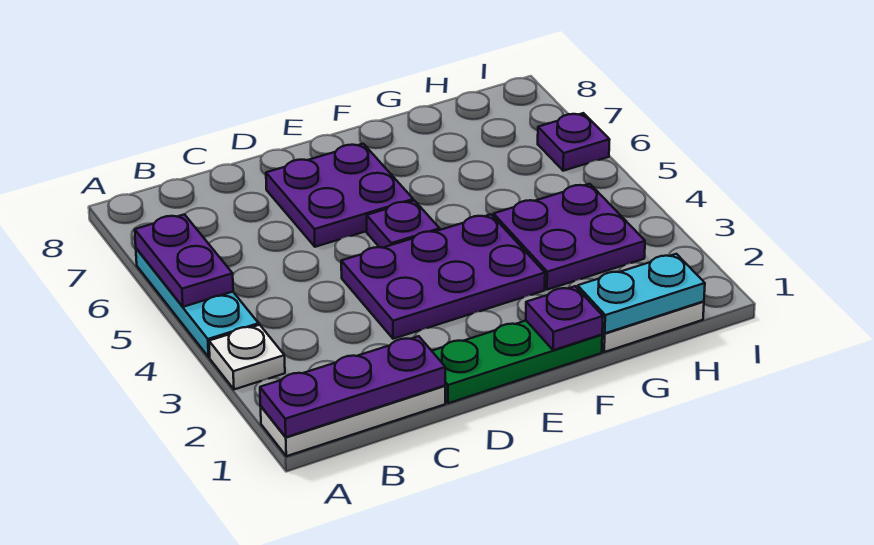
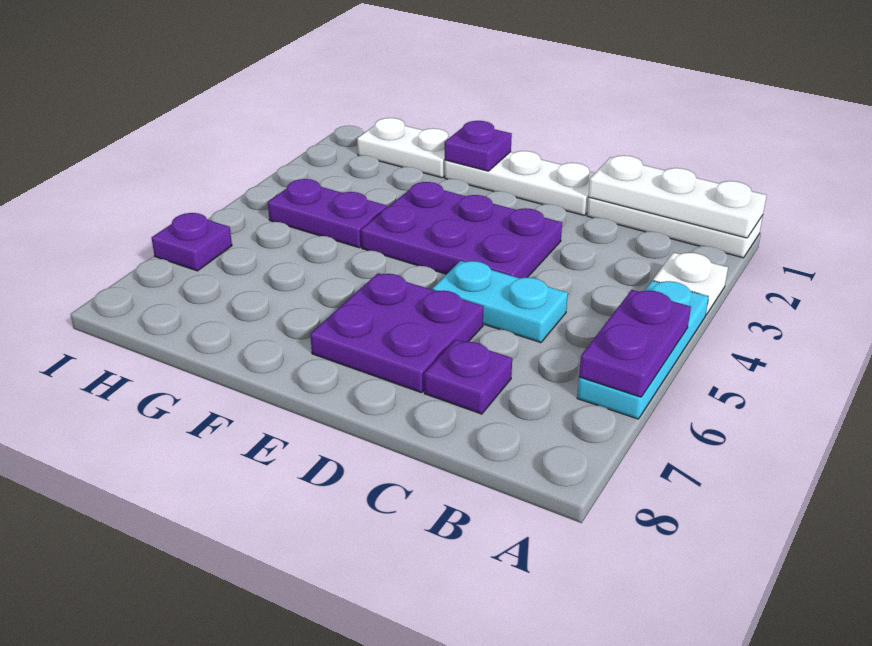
purple plate A1:C1 level 2 -> white plate A1:C1 level 2
green plate D1:F1 level 1 -> white plate D1:F1 level 1
purple plate E5 level 1 -> purple plate C7 level 1
cyan plate G1:H1 level 2 -> cyan plate C5:D5 level 1
purple plate G3:H4 level 1 -> purple plate G4:H4 level 1

